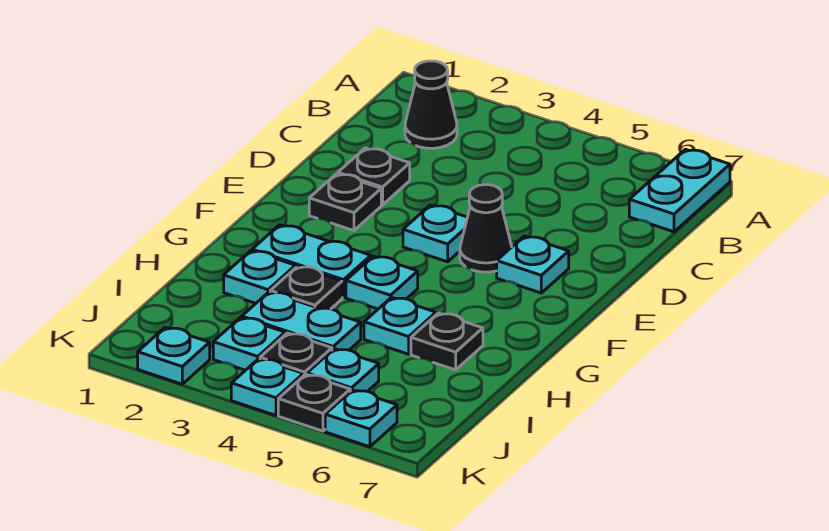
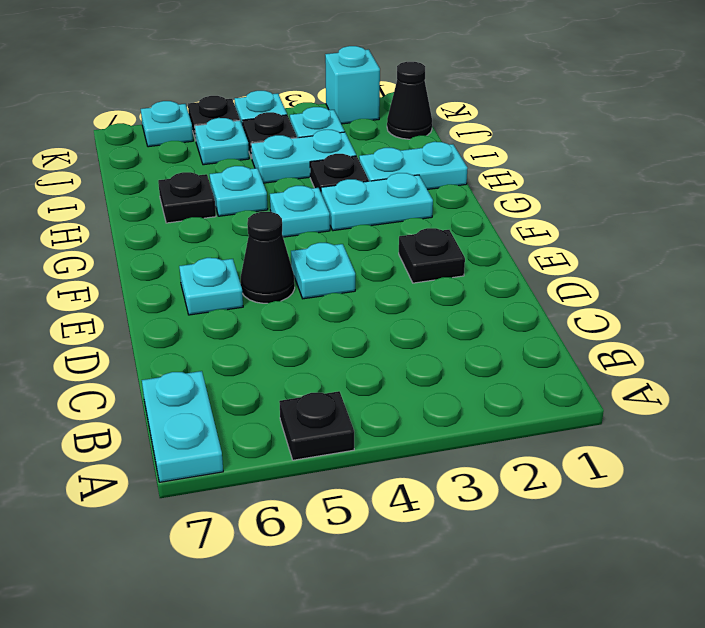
black cone B2 level 1 -> black cone J1 level 1
black plate D2 level 1 -> black plate A5 level 1
cyan plate H2 level 1 -> cyan plate H1:H2 level 1
cyan plate K2 level 1 -> cyan brick K2 level 1

